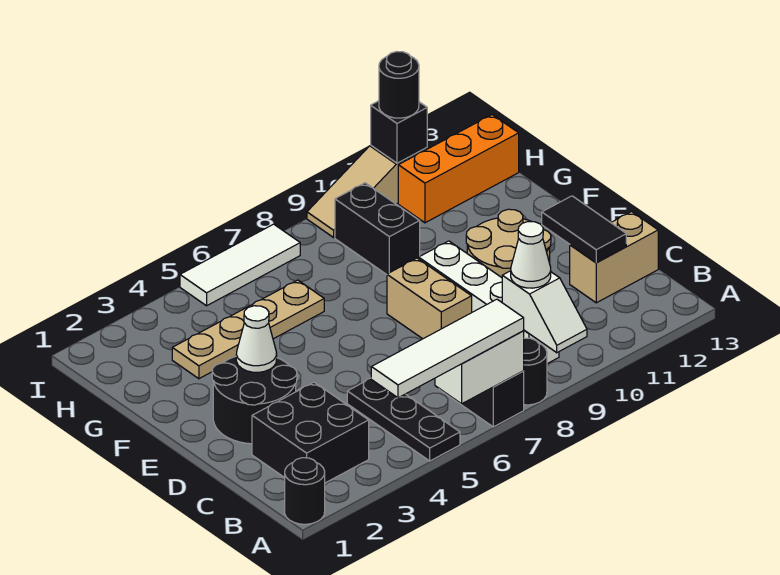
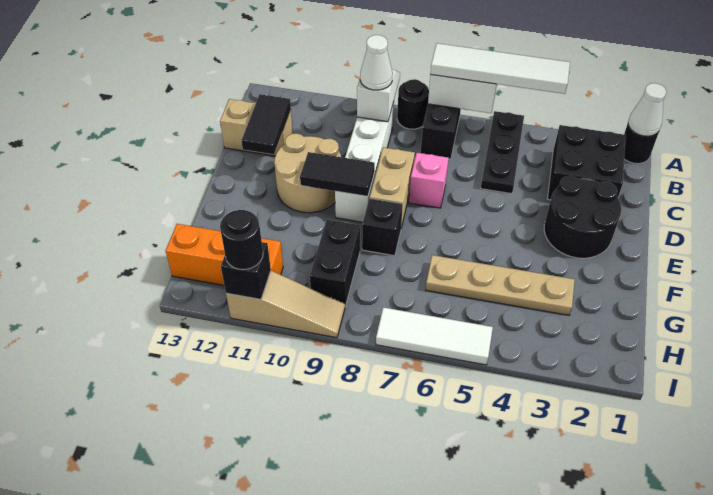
none -> pink brick D7 level 1
white cone E3 level 2 -> white cone A1 level 2
none -> black tile E9:E10 level 2
none -> black brick F8 level 1

